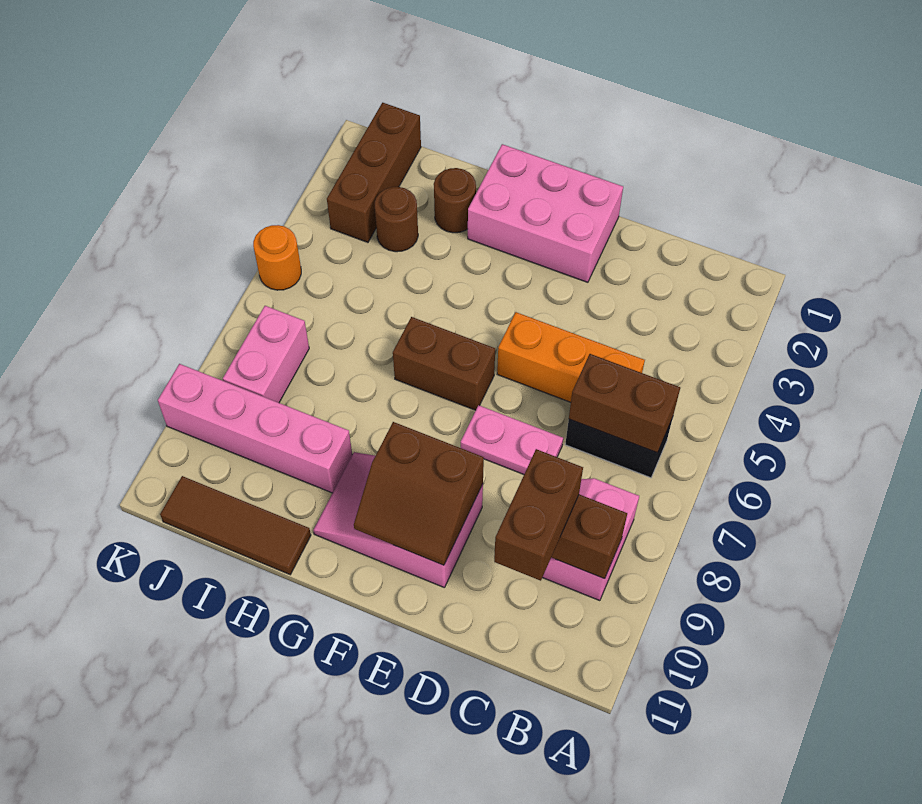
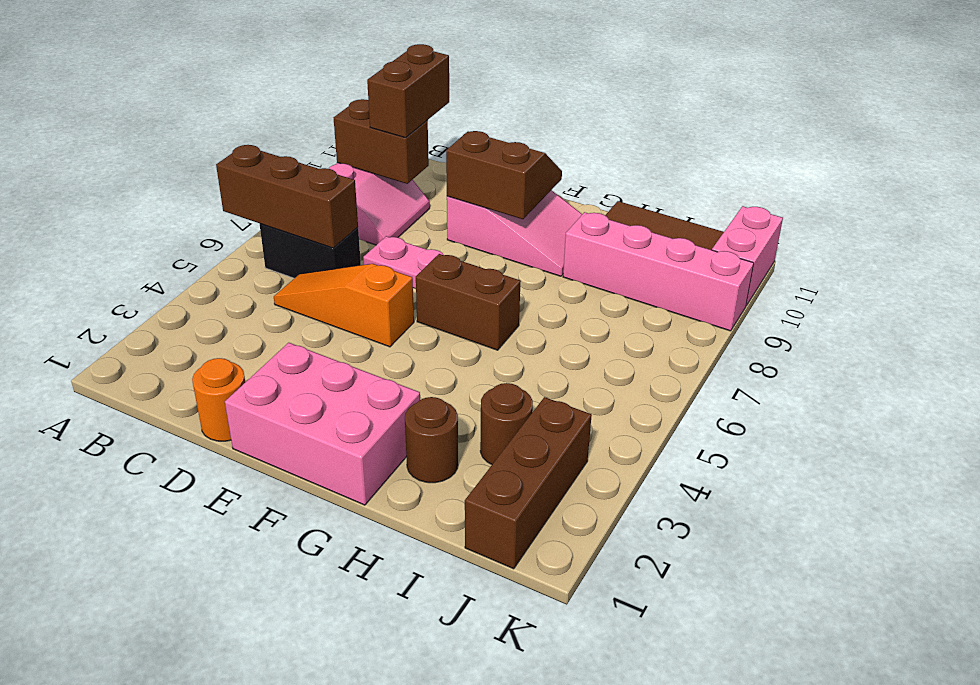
brown brick B6:C6 level 2 -> brown brick A6:C6 level 2
orange brick C5:E5 level 1 -> orange slope C5:E5 level 1 top E
pink brick J7:J8 level 1 -> pink brick K10:K11 level 1
orange round brick K5 level 1 -> orange round brick D1 level 1

